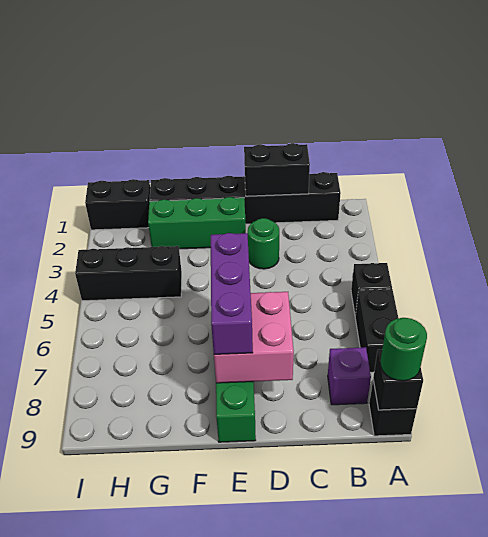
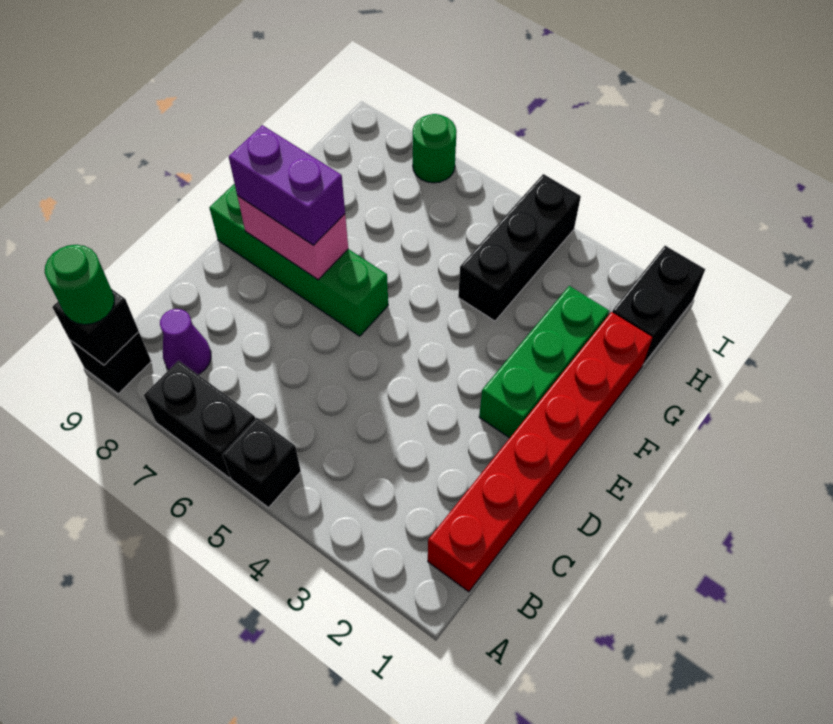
black brick B1:G1 level 1 -> red brick B1:G1 level 1
purple brick B8 level 1 -> purple cone B8 level 1
black brick C1:D1 level 2 -> none
green round brick D3 level 1 -> green round brick I7 level 1
pink brick D7:E8 level 2 -> pink brick E7:E8 level 2
purple brick E6:E8 level 3 -> purple brick E7:E8 level 3

